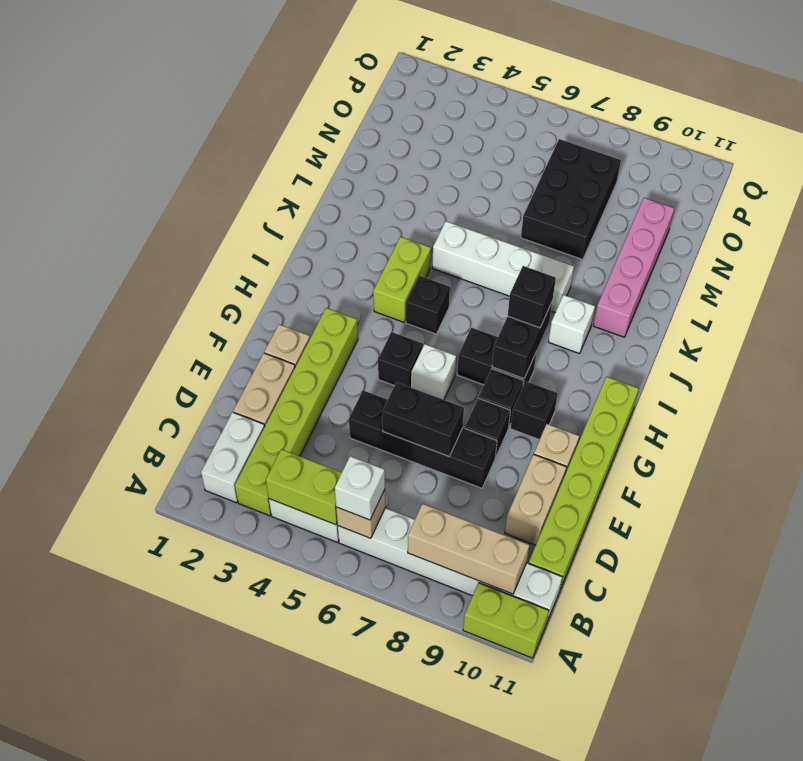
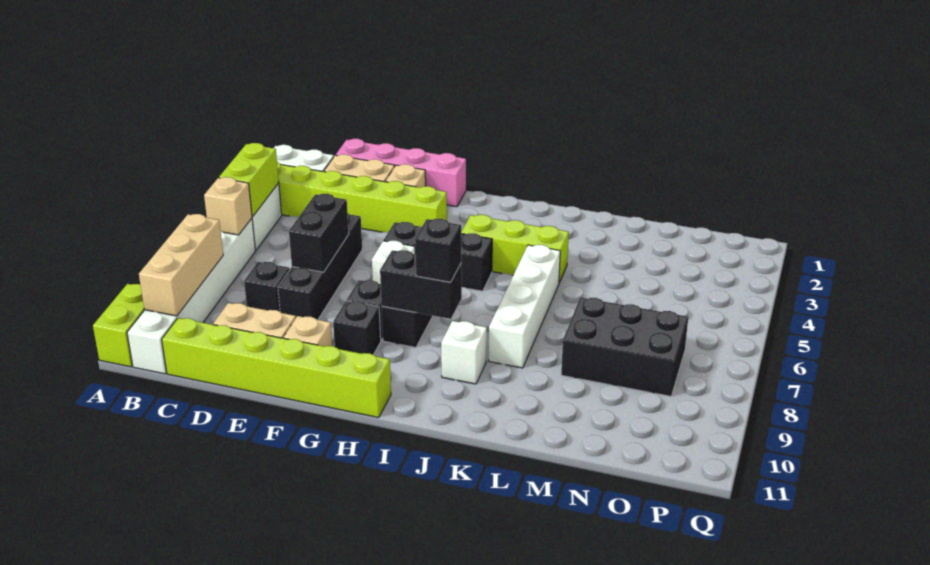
white brick B6 level 3 -> none
black brick F8 level 1 -> black brick D8 level 1
lime brick I4:J4 level 1 -> lime brick I4:K4 level 1
pink brick K10:N10 level 1 -> pink brick D1:G1 level 1

